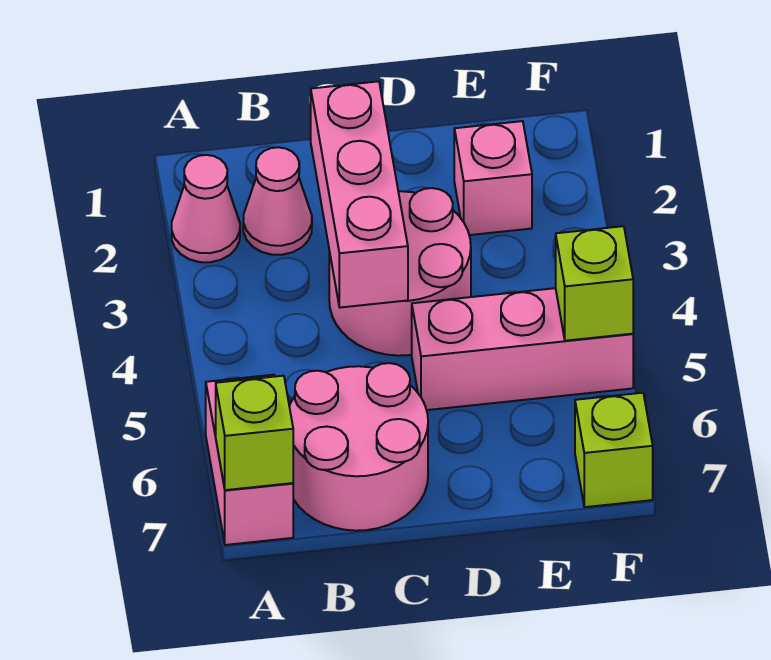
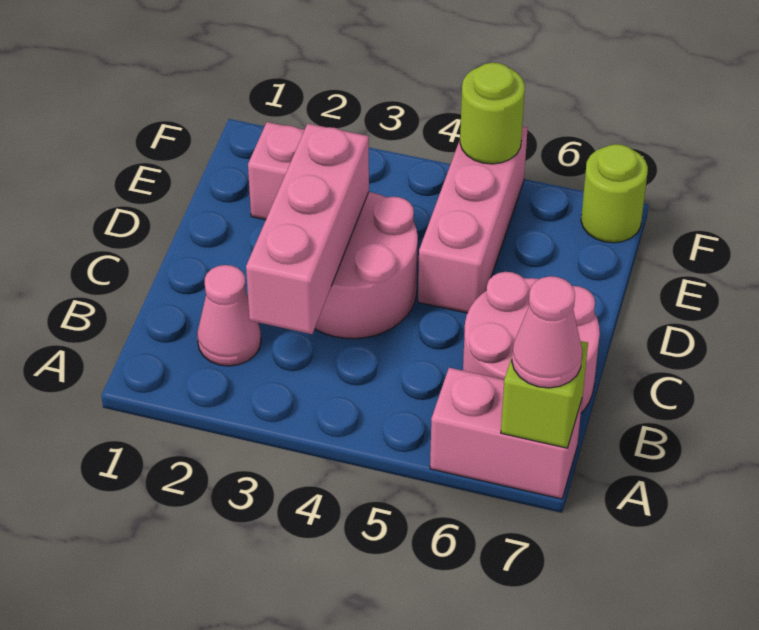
pink cone A2 level 1 -> pink cone A7 level 3
pink brick C2:C4 level 2 -> pink brick B3:D3 level 2
lime brick F5 level 2 -> lime round brick F5 level 2
lime brick F7 level 1 -> lime round brick F7 level 1

